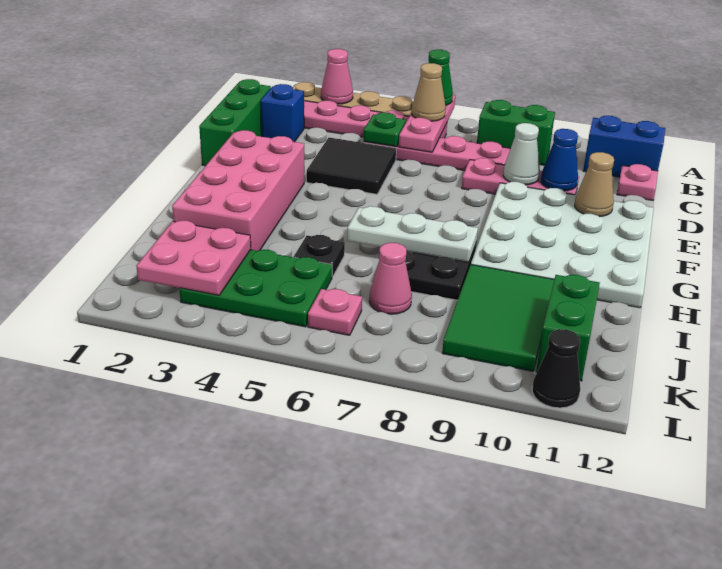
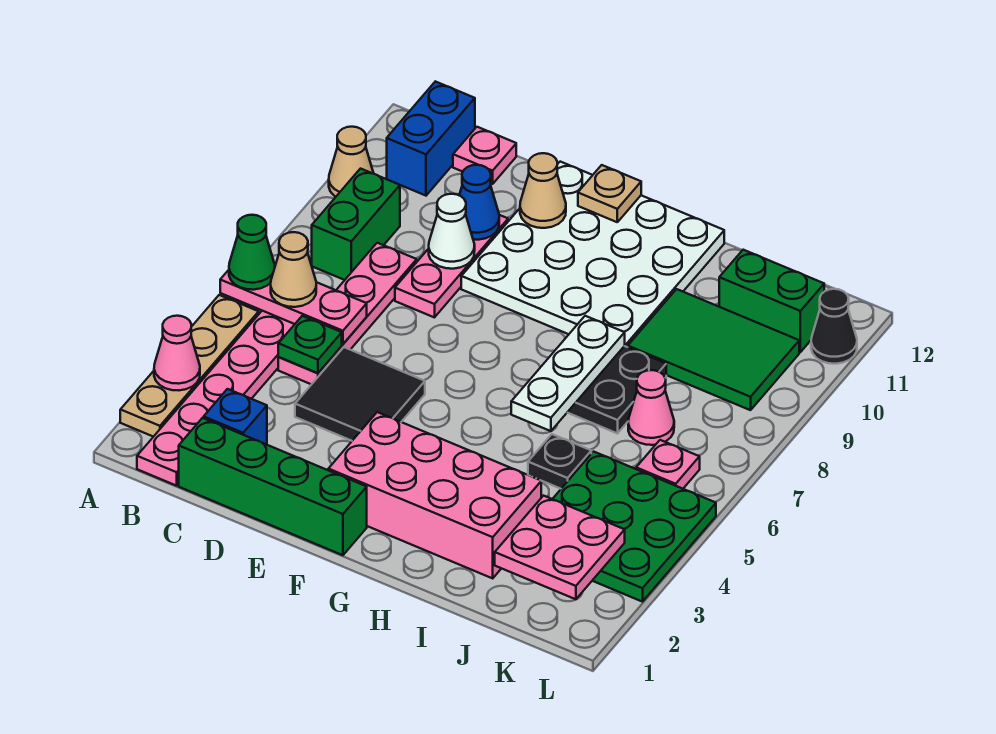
none -> tan cone A10 level 1
green brick C1:E1 level 1 -> green brick C1:F1 level 1
none -> tan plate F12 level 2
green plate J3:K5 level 1 -> green plate J3:L5 level 1

